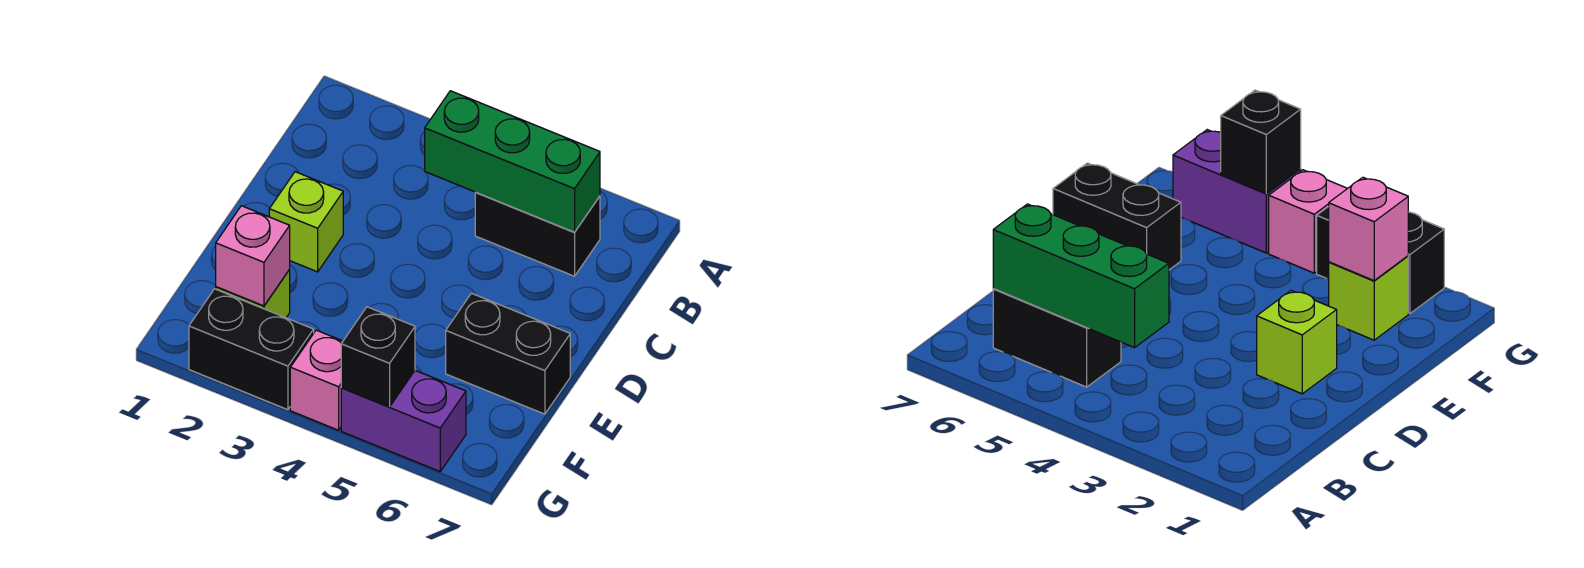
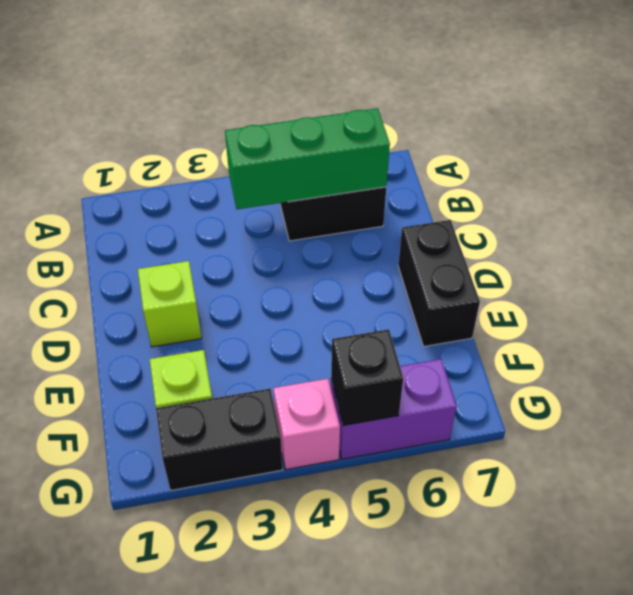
black brick E6:E7 level 1 -> black brick D7:E7 level 1
pink brick F2 level 2 -> none

